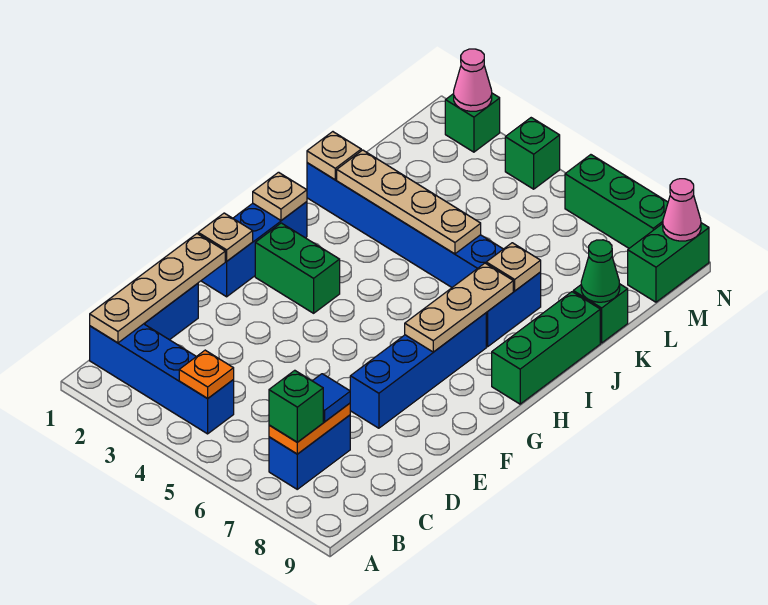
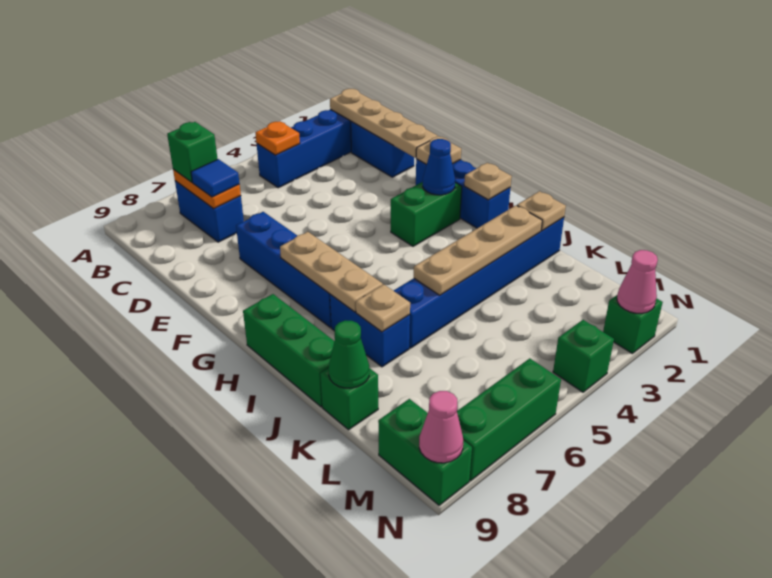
none -> blue cone G2 level 2

